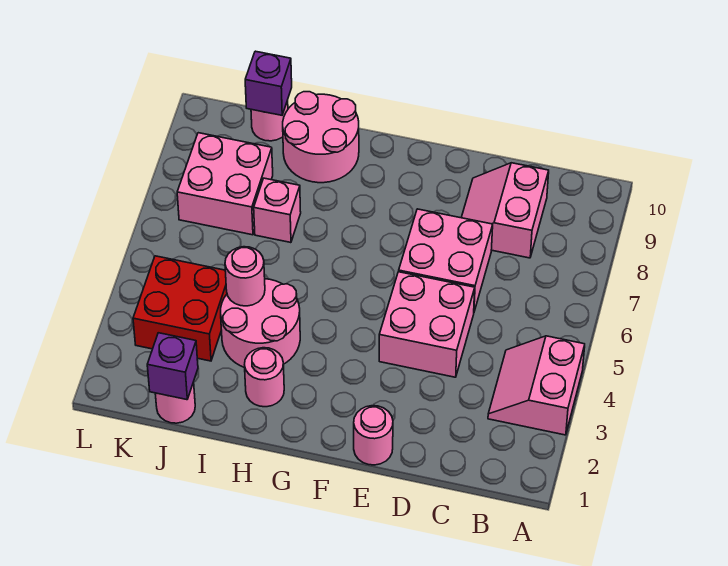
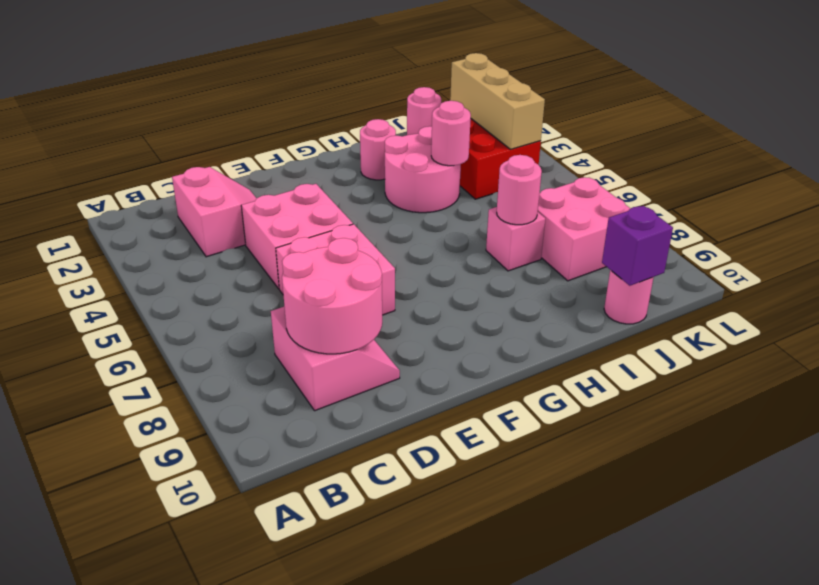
pink slope A3:B4 level 1 top A -> pink slope C2:D3 level 1 top C
pink round brick E1 level 1 -> pink round brick I7 level 2
pink round brick H9:I10 level 1 -> pink round brick C8:D9 level 2
purple brick J1 level 2 -> none
none -> tan brick K2:K4 level 2

